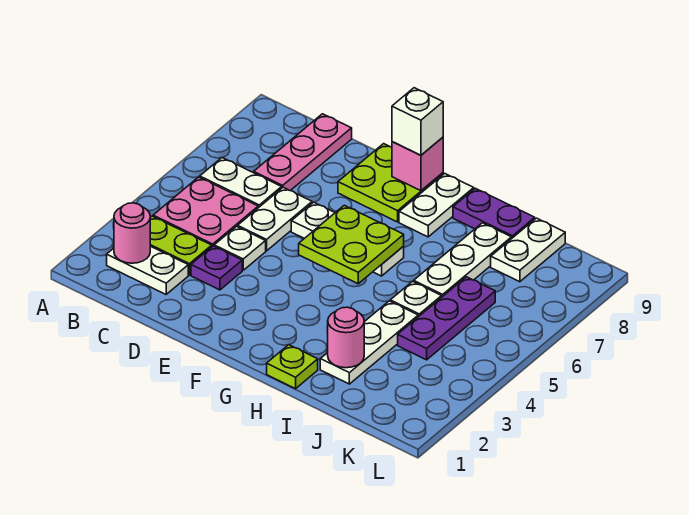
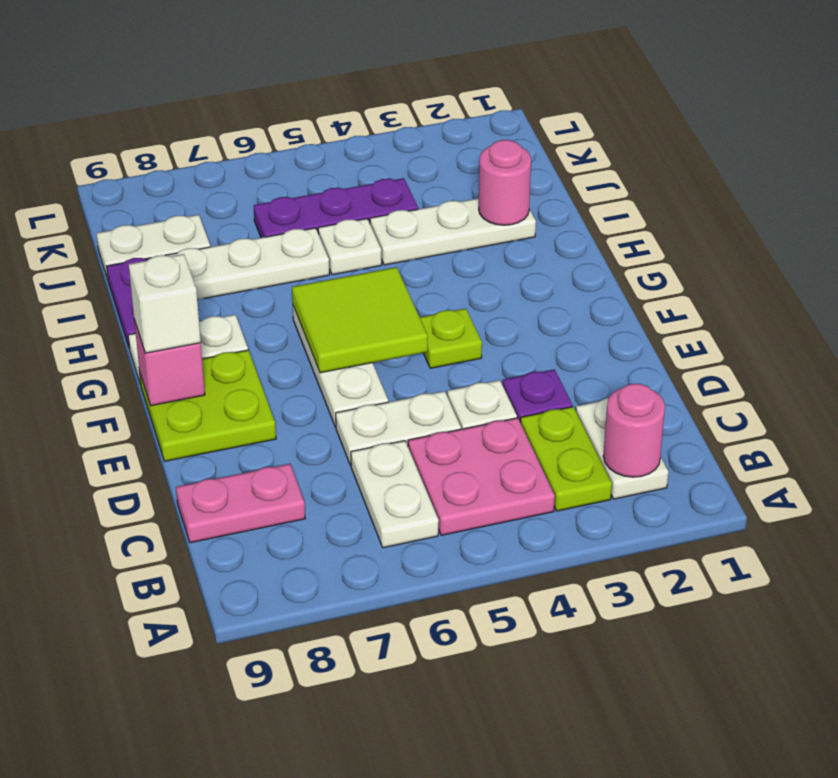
pink plate C7:C9 level 1 -> pink plate C8:C9 level 1
lime plate F5:G6 level 2 -> lime tile F5:G6 level 2
lime plate H1 level 1 -> lime plate F4 level 1

